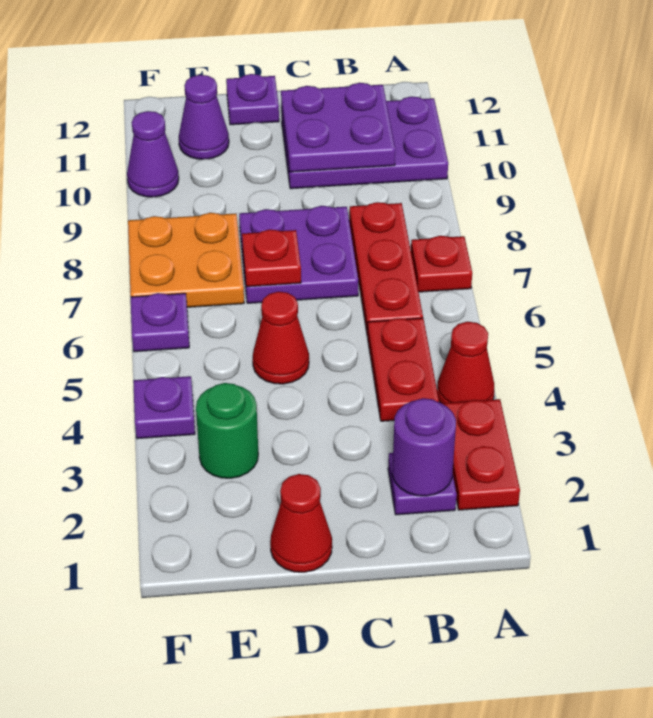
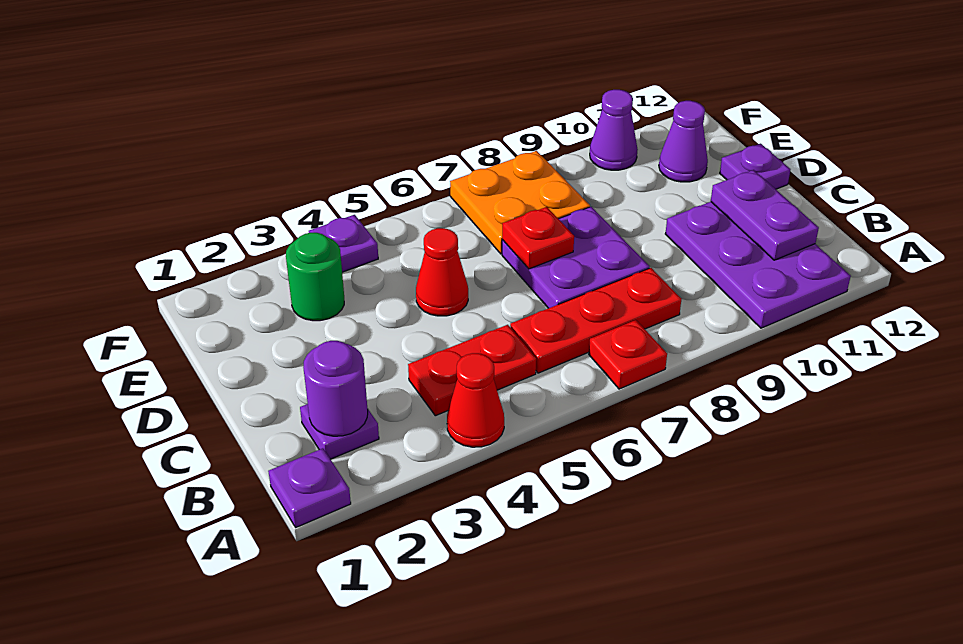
red plate A2:A3 level 1 -> none
purple plate B10:C11 level 2 -> purple plate B11:C11 level 2
red cone D1 level 1 -> none
purple plate F6 level 1 -> purple plate A1 level 1

